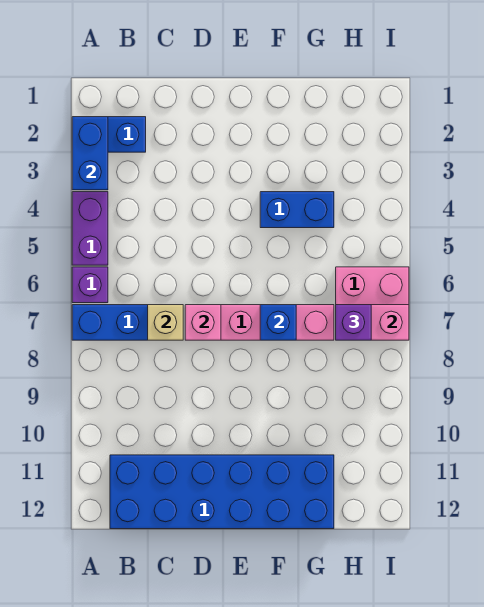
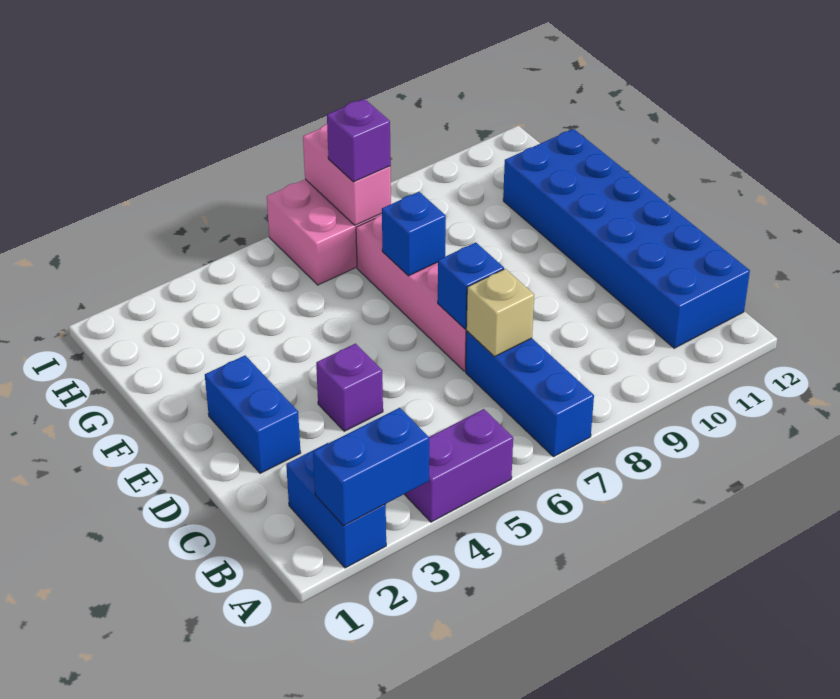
purple brick A6 level 1 -> purple brick D4 level 1
pink brick D7 level 2 -> blue brick D7 level 2
blue brick F4:G4 level 1 -> blue brick D2:E2 level 1

